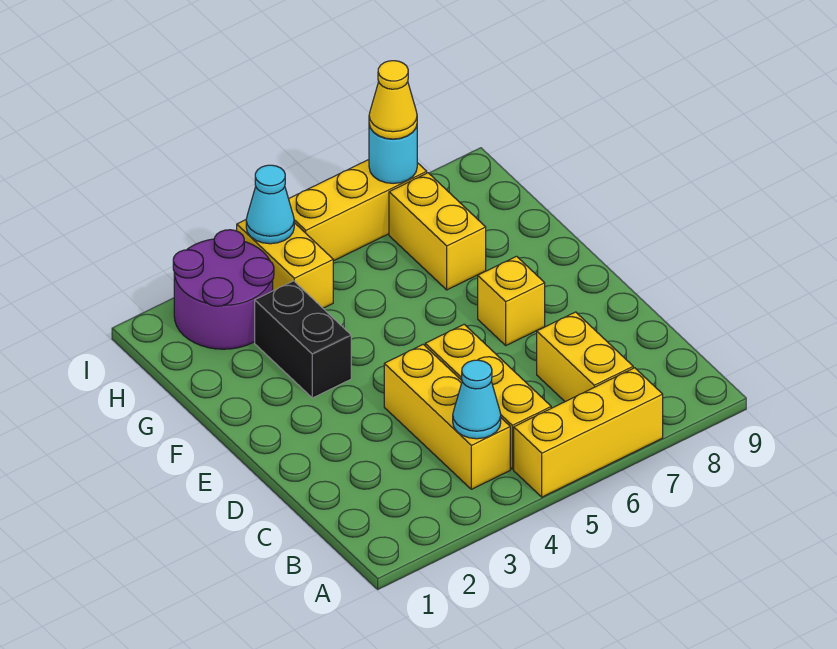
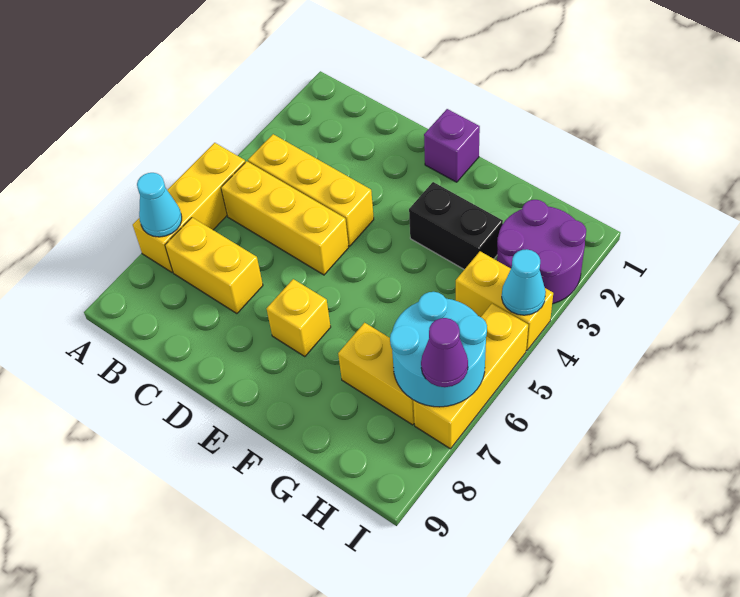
cyan cone B4 level 2 -> cyan cone A7 level 2
none -> purple brick E1 level 1
cyan round brick I7 level 2 -> cyan round brick H6:I7 level 2
yellow cone I7 level 3 -> purple cone I7 level 3

